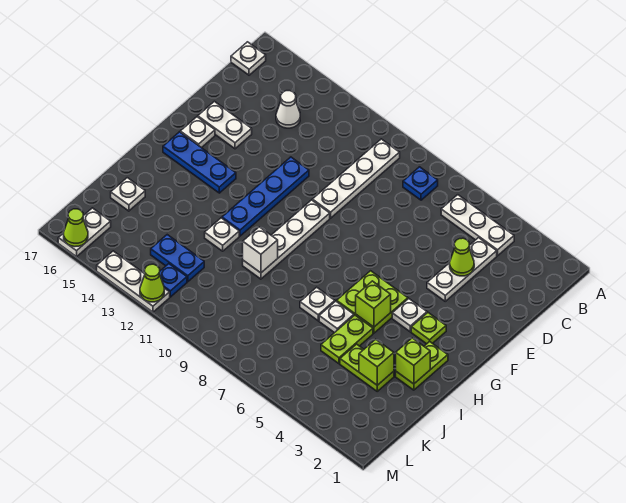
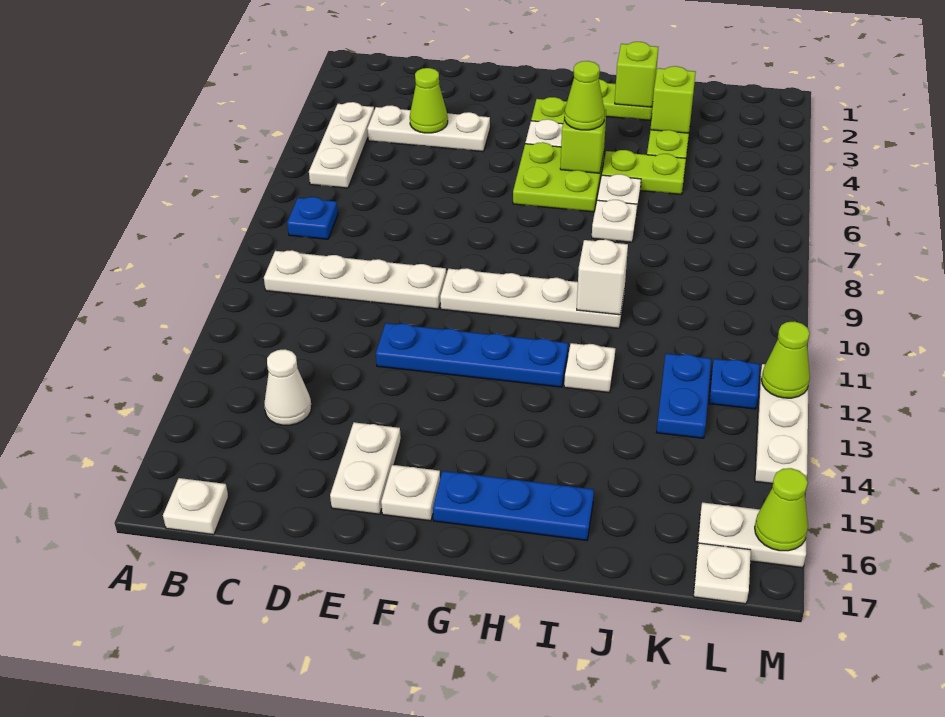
blue plate G14:G16 level 1 -> blue plate G16:I16 level 1
none -> lime cone H5 level 3
white plate J16 level 1 -> white plate L17 level 1

